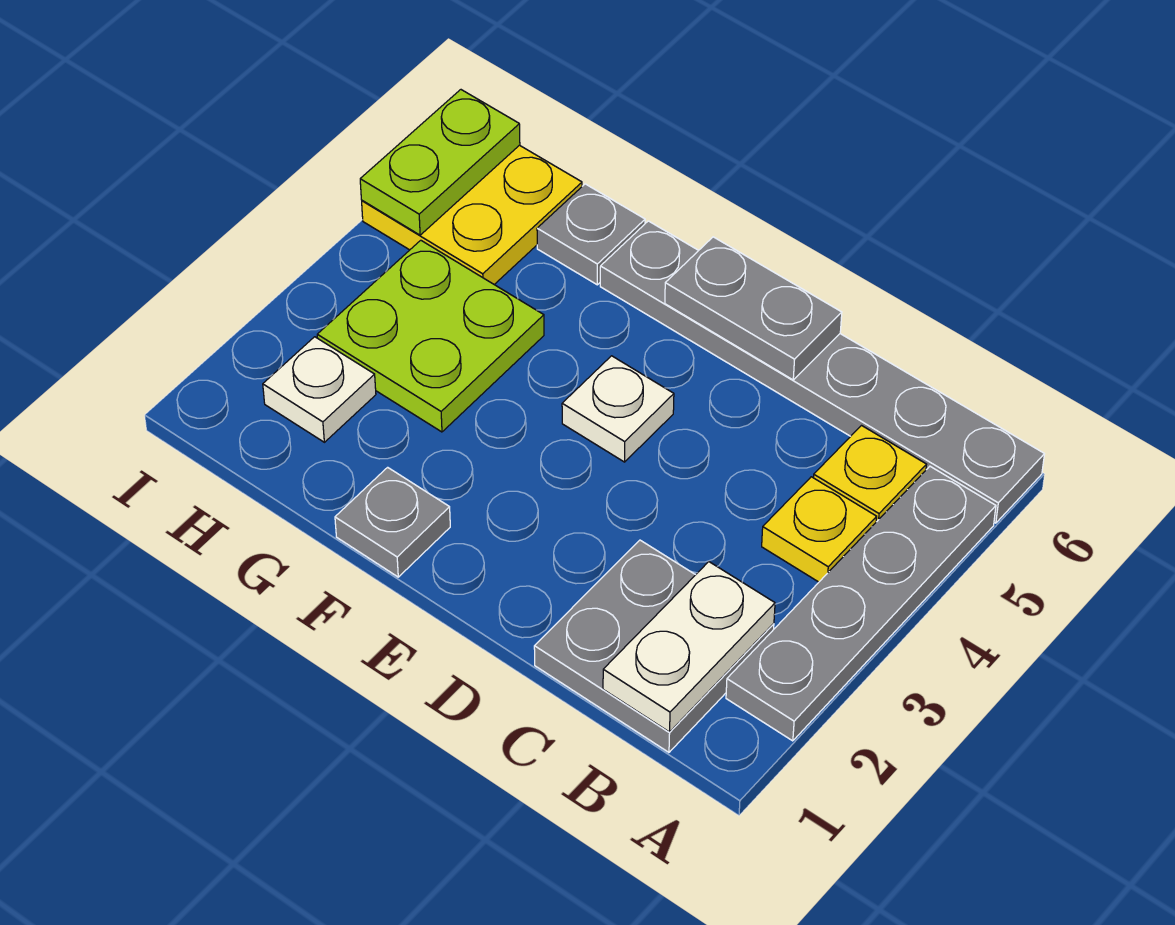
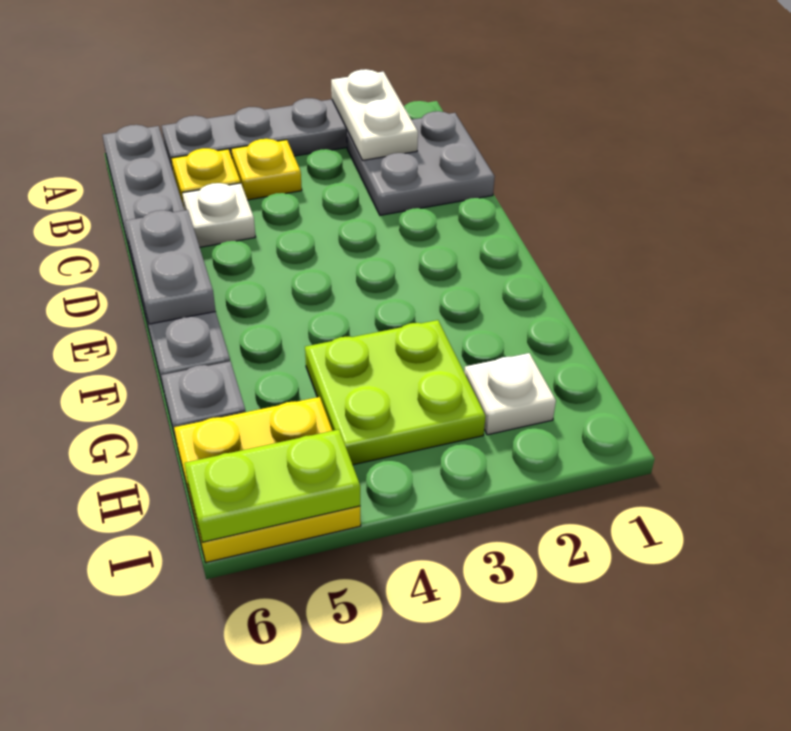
white plate B1:B2 level 2 -> white plate A2:B2 level 2
white plate E4 level 1 -> white plate C5 level 1
grey plate F1 level 1 -> none

